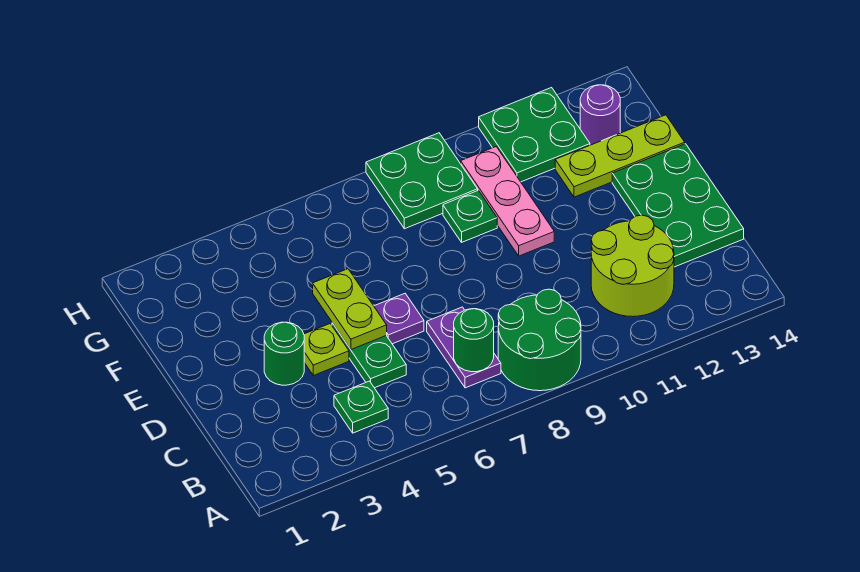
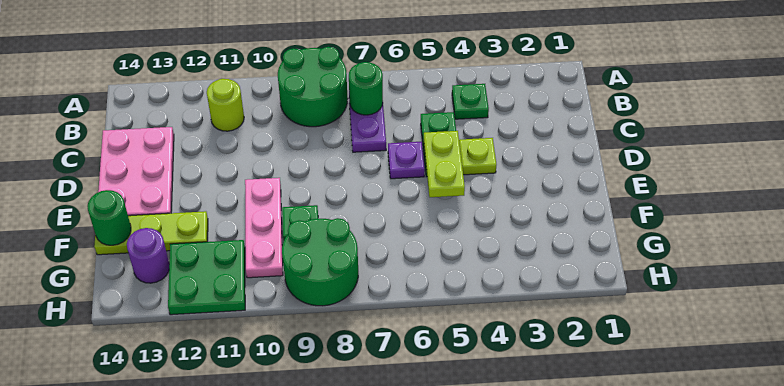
lime round brick B11:C12 level 1 -> lime round brick B11 level 1
green plate C13:E14 level 1 -> pink plate C13:E14 level 1
green round brick D3 level 1 -> green round brick F14 level 2
green plate G8:H9 level 1 -> green round brick G8:H9 level 1

